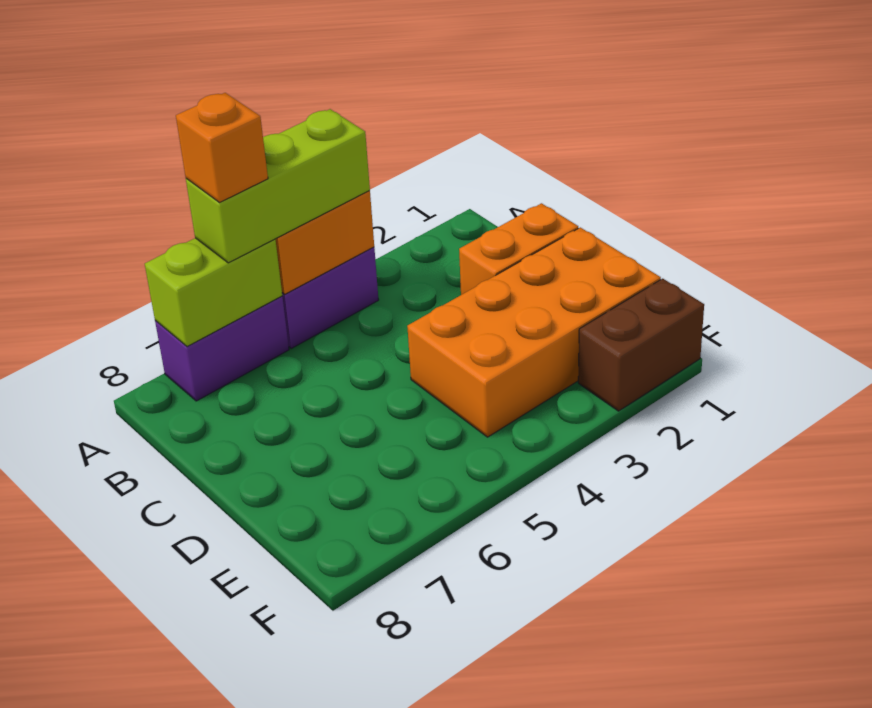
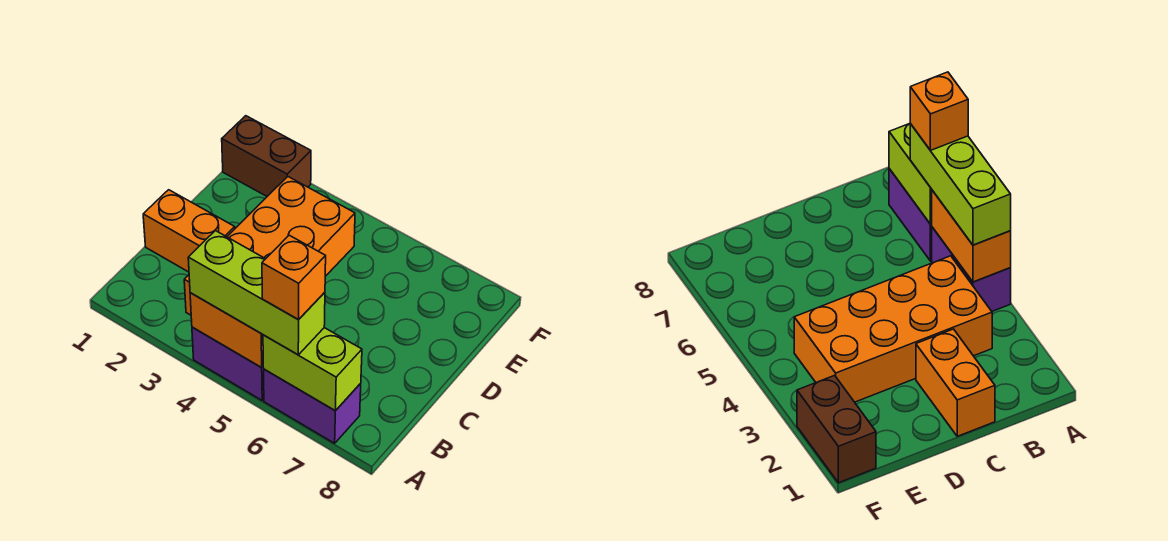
orange brick D1:E4 level 1 -> orange brick B3:E4 level 1

